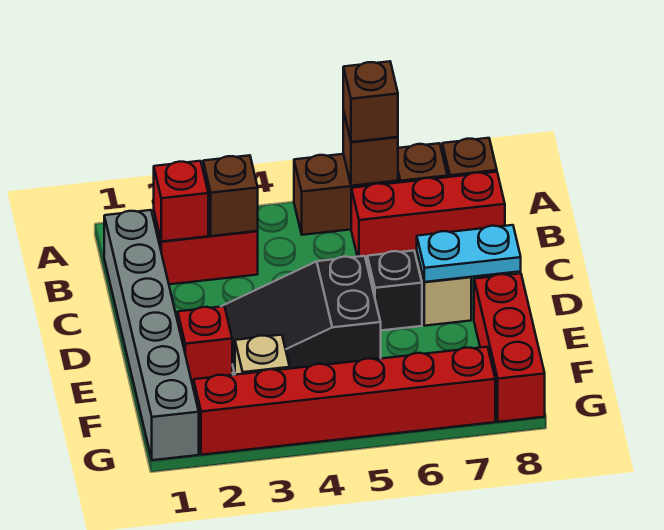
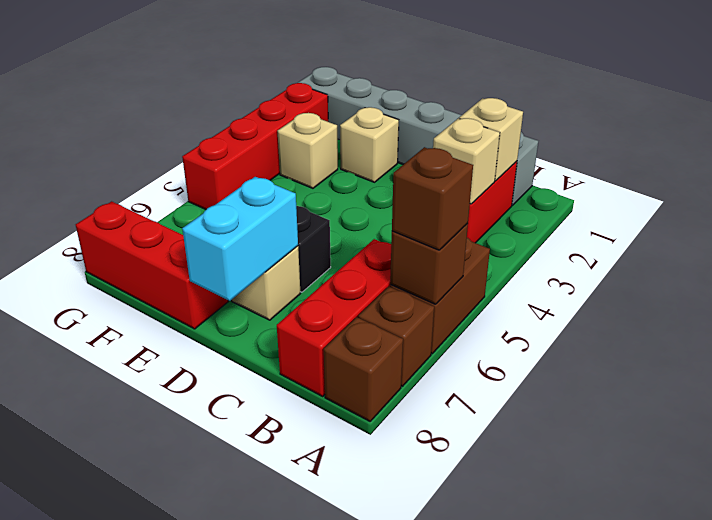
red brick B2 level 2 -> tan brick B2 level 2
brown brick B3 level 2 -> tan brick B3 level 2
black slope D3:E5 level 1 top 5 -> none
cyan plate D7:D8 level 2 -> cyan brick D7:D8 level 2
red brick E2 level 1 -> tan brick E2 level 1
red brick G2:G7 level 1 -> red brick G2:G5 level 1

